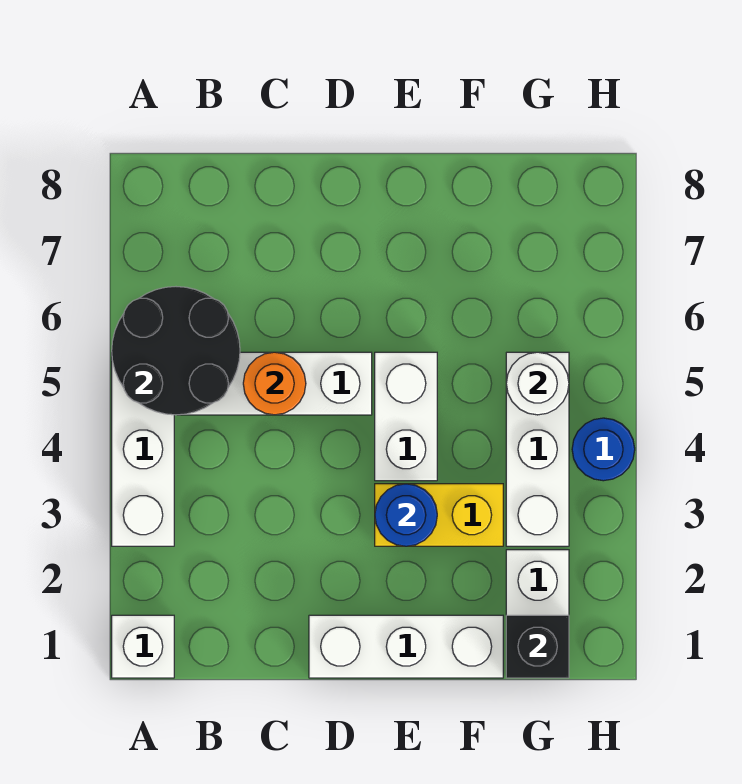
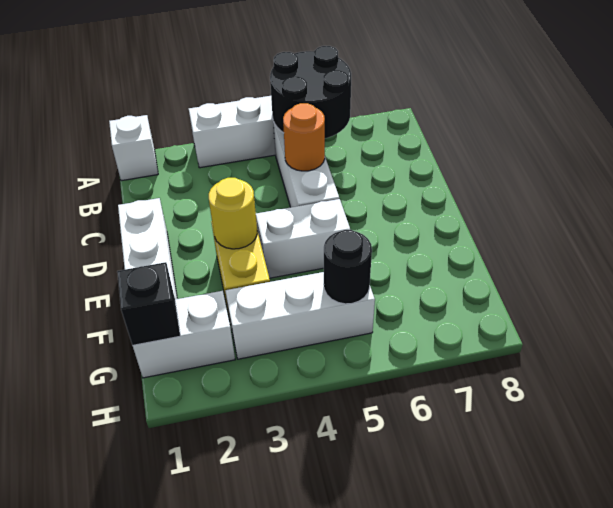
blue round brick E3 level 2 -> yellow round brick E3 level 2
white round brick G5 level 2 -> black round brick G5 level 2
blue round brick H4 level 1 -> none

